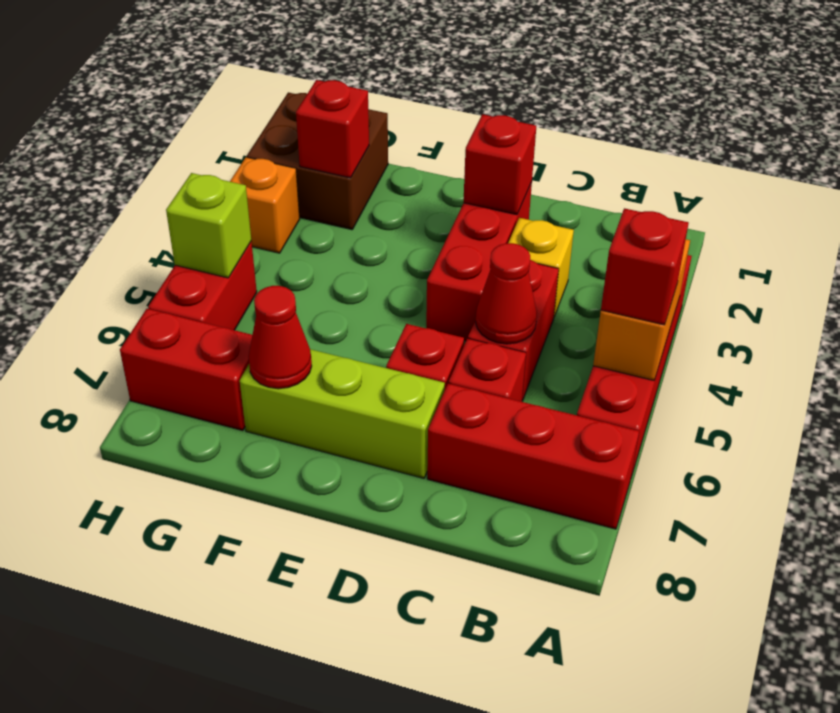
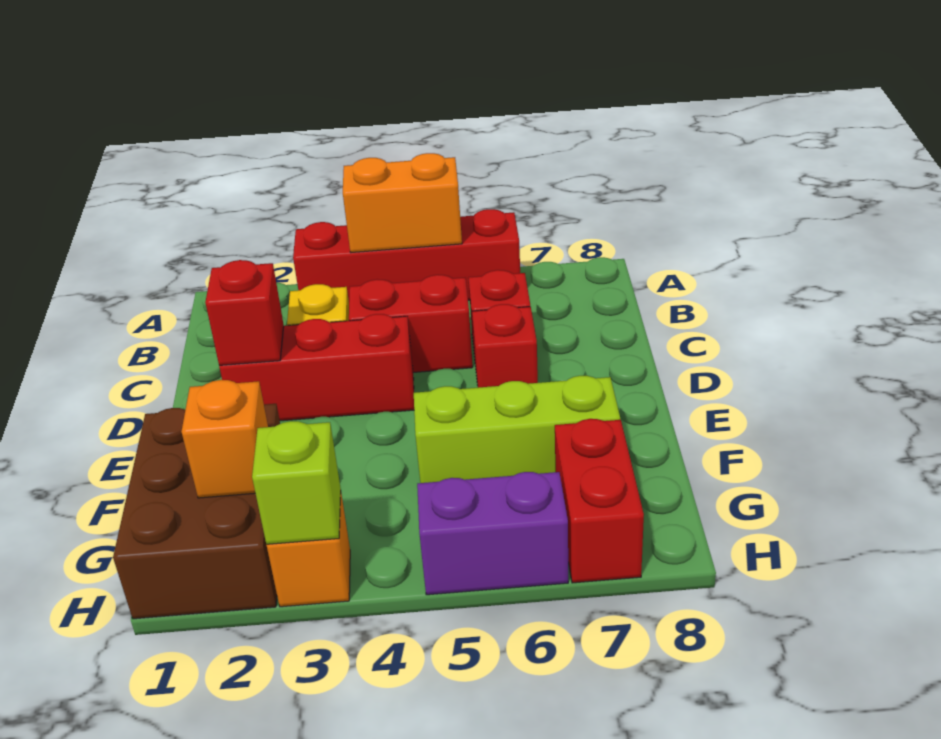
red brick A5 level 3 -> none
red brick A7:C7 level 1 -> none
red cone C5 level 2 -> none
lime brick D7:F7 level 1 -> lime brick F5:F7 level 1
red cone F7 level 2 -> none
brown brick G1:H2 level 1 -> brown brick F1:H2 level 1
red brick G2 level 2 -> orange brick G2 level 2
red brick H5:H6 level 1 -> purple brick H5:H6 level 1
lime brick H5 level 2 -> lime brick H3 level 2

